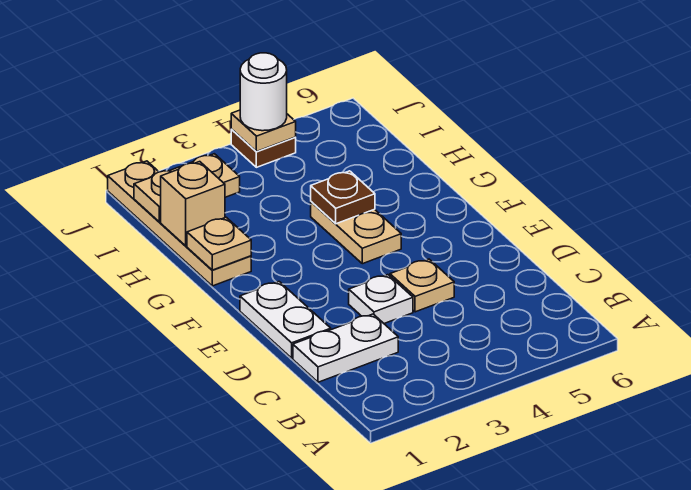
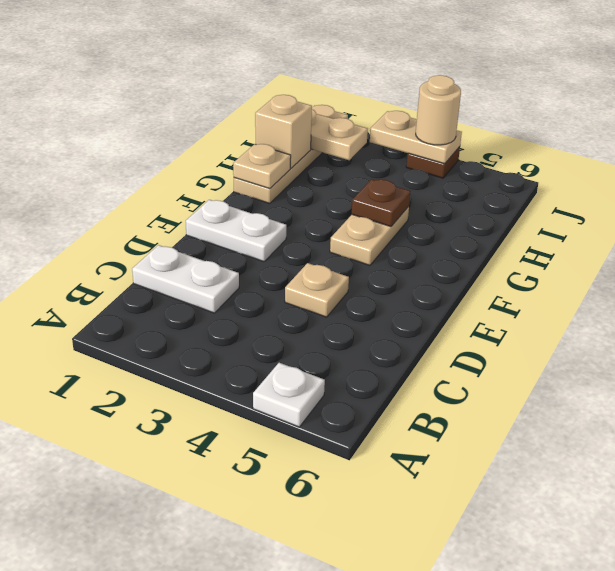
white plate D1:E1 level 1 -> white plate E1:E2 level 1
white plate D3 level 1 -> white plate A5 level 1
tan plate J4 level 2 -> tan plate J3:J4 level 2
white round brick J4 level 3 -> tan round brick J4 level 3

